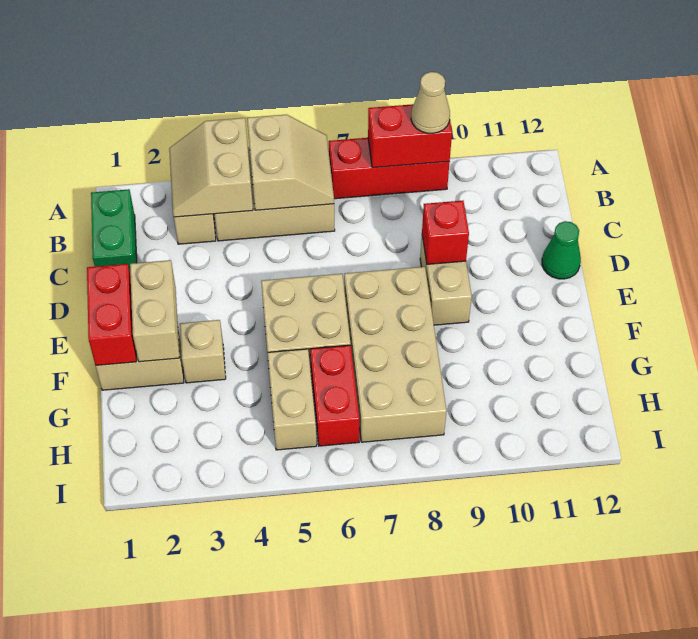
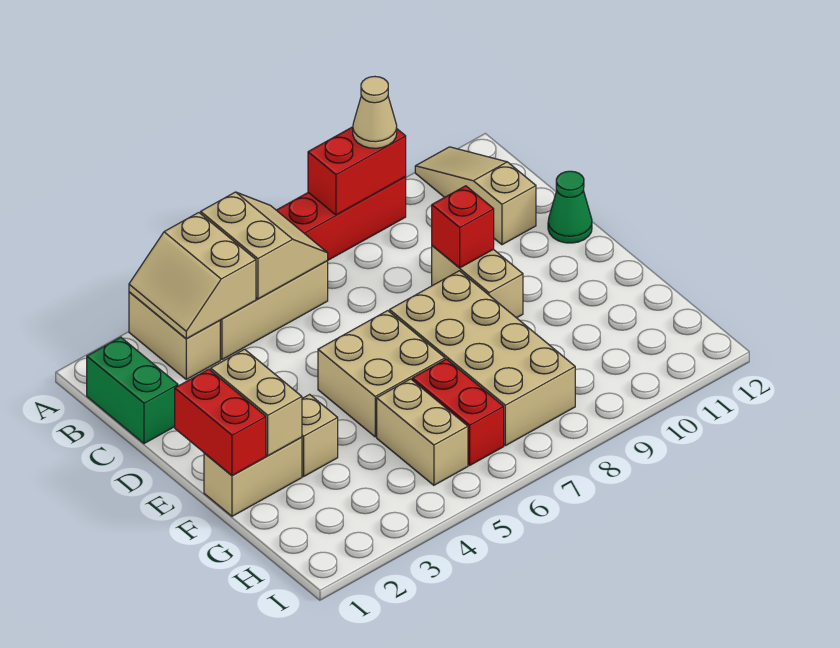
none -> tan slope A11:C11 level 1 top C

